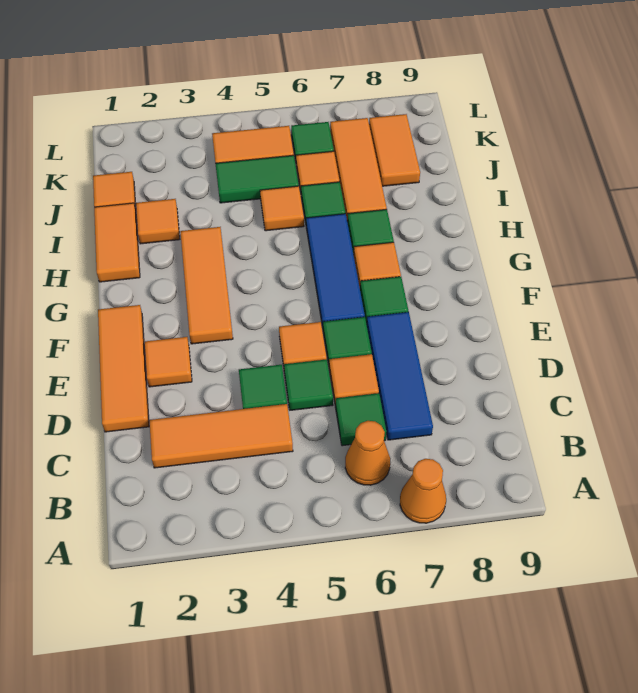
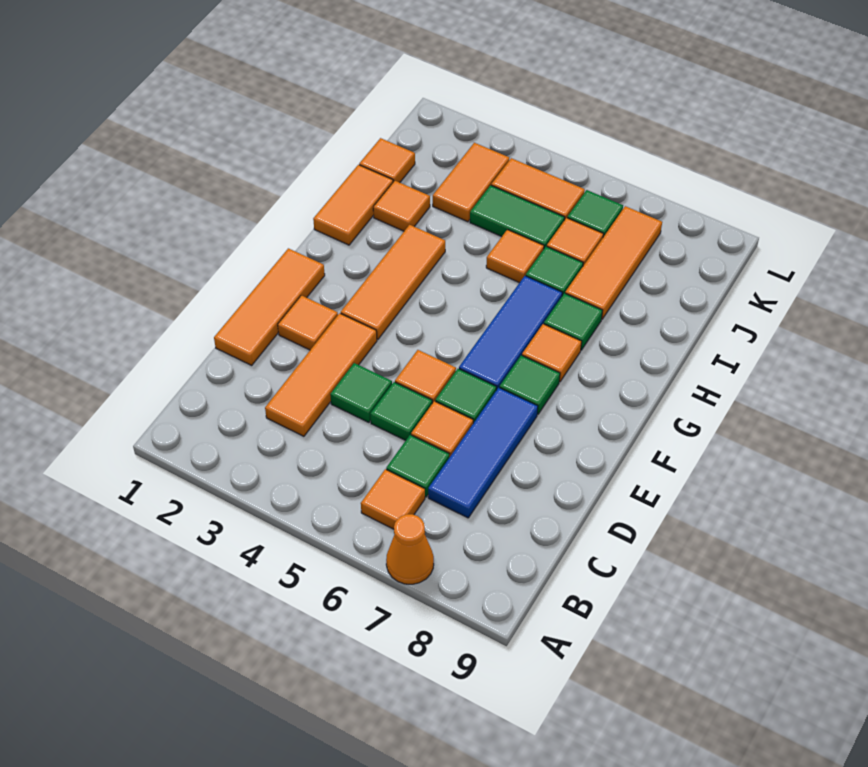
orange cone B6 level 1 -> orange tile B6 level 1
orange tile C2:C4 level 1 -> orange tile C3:E3 level 1
orange tile J8:K8 level 1 -> orange tile J3:K3 level 1

